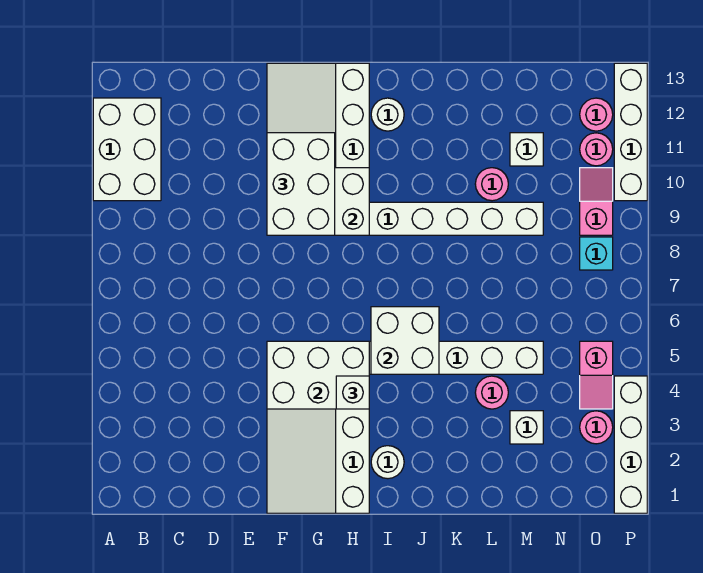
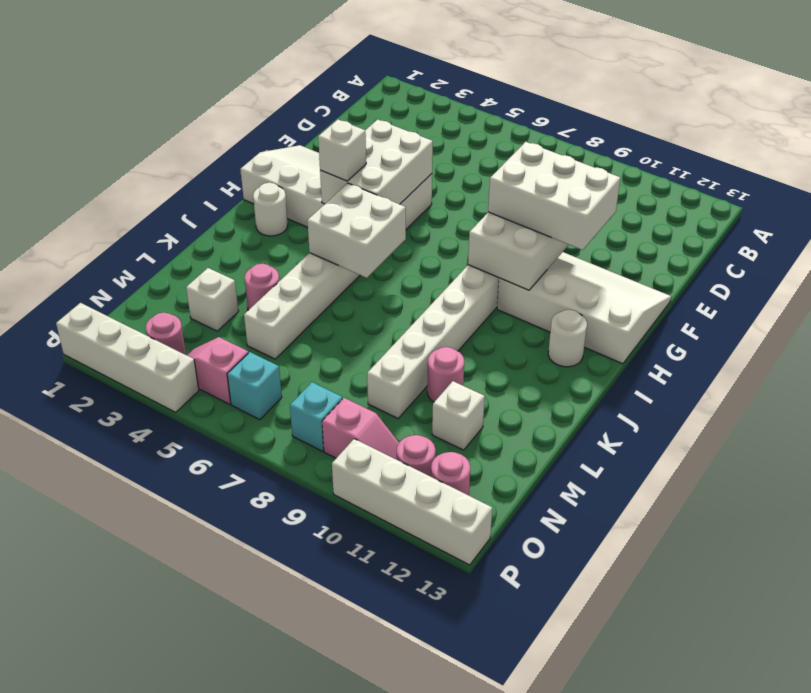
white brick A10:B12 level 1 -> none
none -> cyan brick O6 level 1

